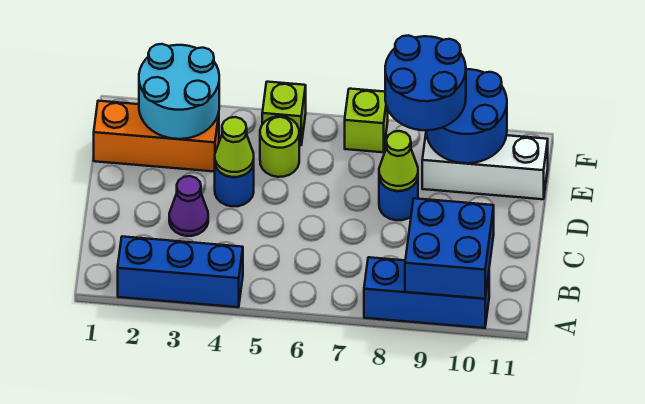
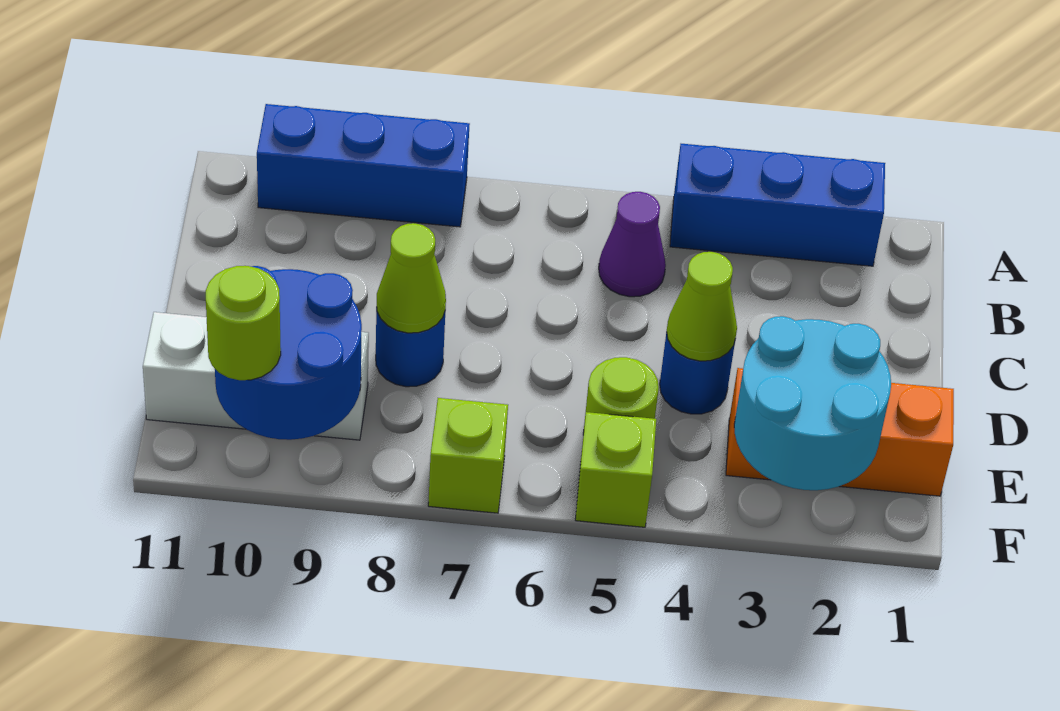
blue brick A9:B10 level 2 -> none
purple cone C3 level 1 -> purple cone B5 level 1
blue round brick E8:F9 level 3 -> none
none -> lime round brick F10 level 3

